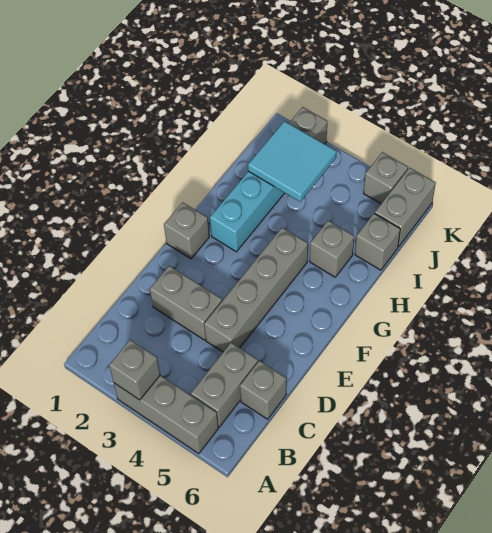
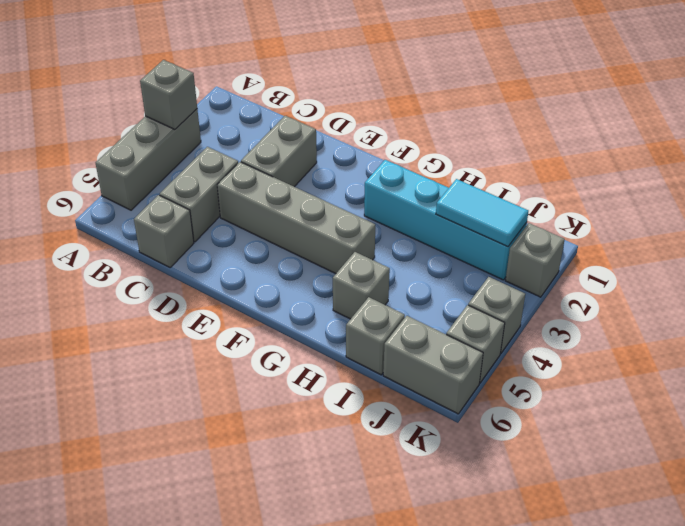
grey brick B5:C5 level 1 -> grey brick C4:C5 level 1
grey brick F1 level 1 -> grey brick K4 level 1
cyan tile I2:J3 level 2 -> cyan tile I2:J2 level 2

